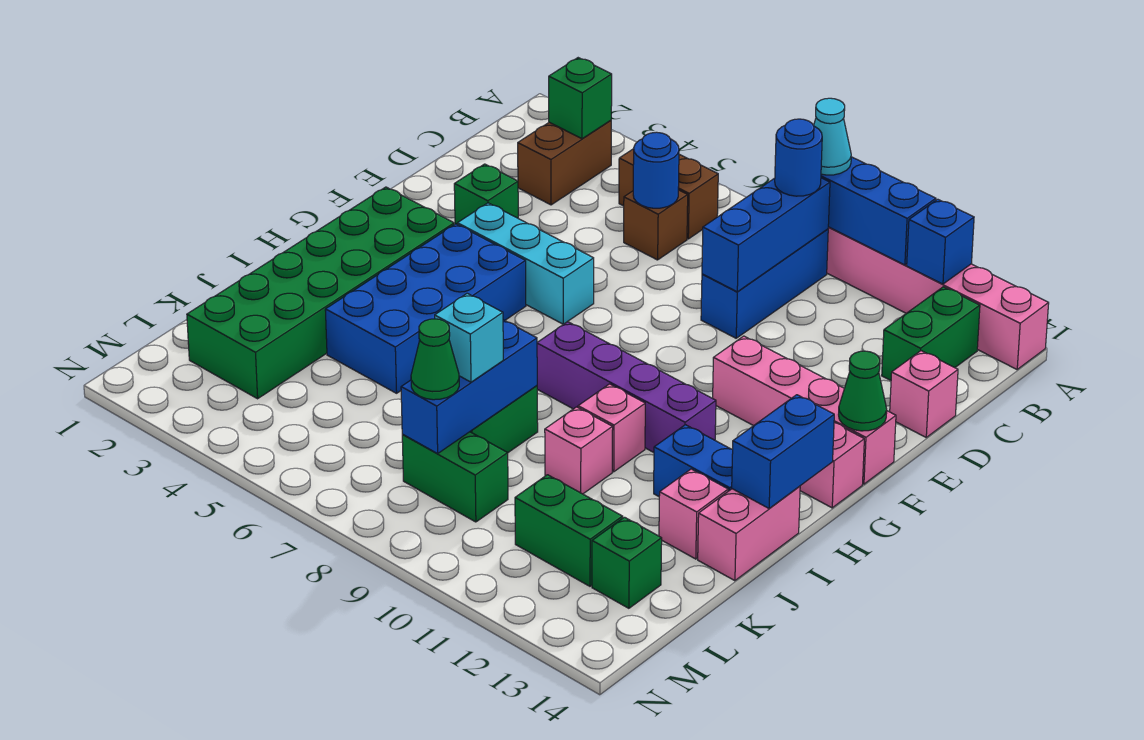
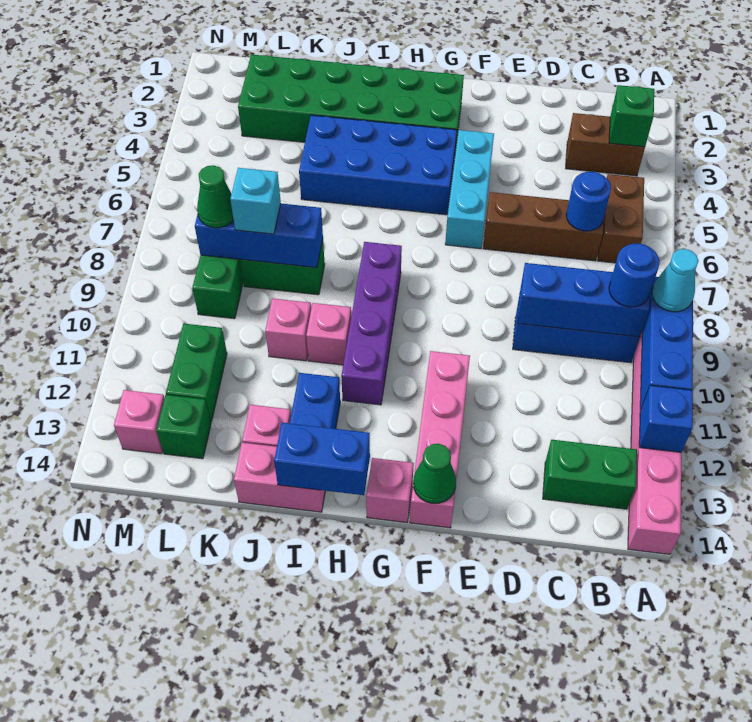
brown brick C6 level 1 -> brown brick C6:E6 level 1
pink brick D14 level 1 -> pink brick M13 level 1
green brick E3 level 1 -> none

